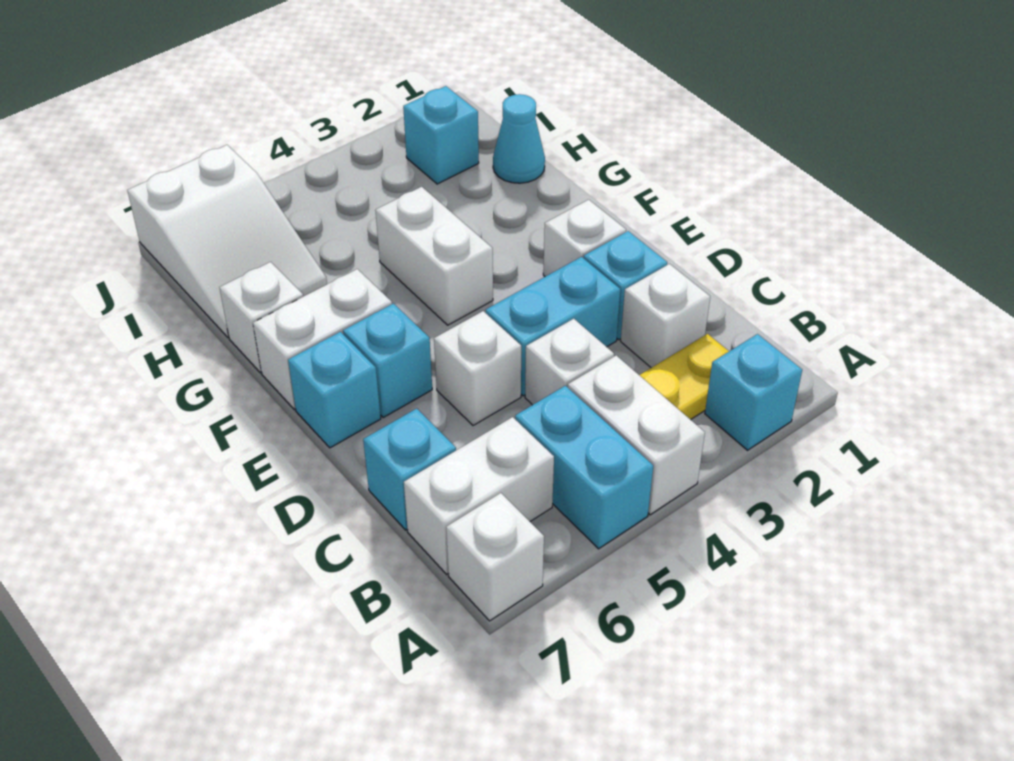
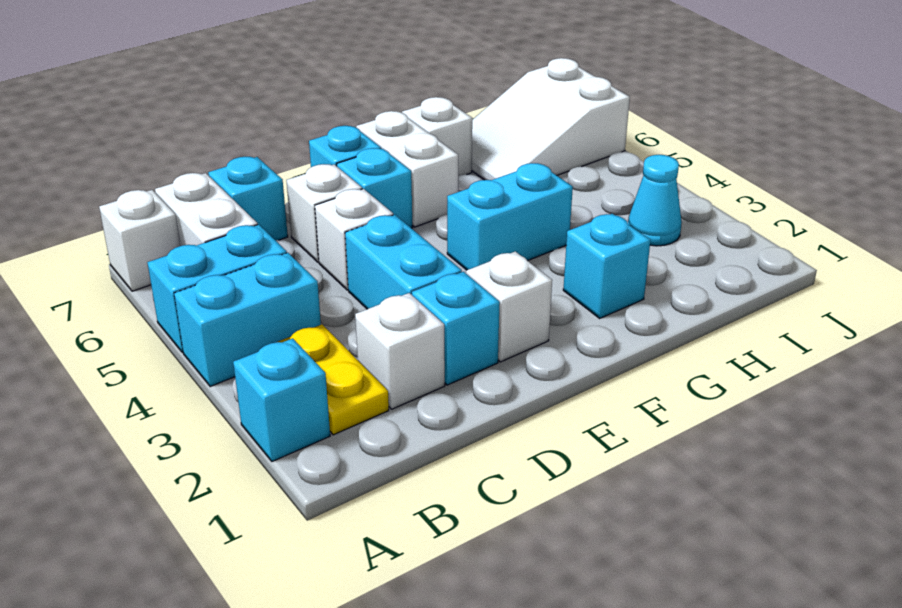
white brick A4:B4 level 1 -> cyan brick A4:B4 level 1
white brick C4 level 1 -> white brick D6 level 1
white brick F4:G4 level 1 -> cyan brick F4:G4 level 1
cyan cone H1 level 1 -> cyan cone I3 level 1
cyan brick I2 level 1 -> cyan brick G2 level 1

